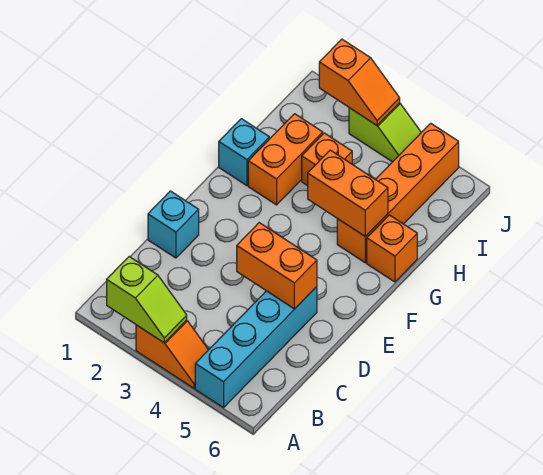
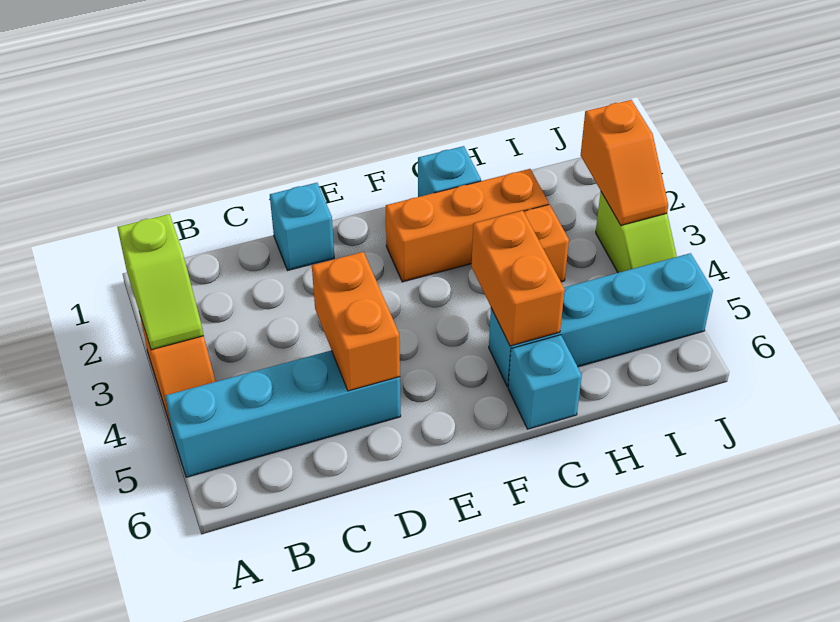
orange brick G2:H2 level 1 -> orange brick F2:H2 level 1
orange brick G5:J5 level 1 -> cyan brick G5:J5 level 1
orange brick G6 level 1 -> cyan brick G6 level 1

